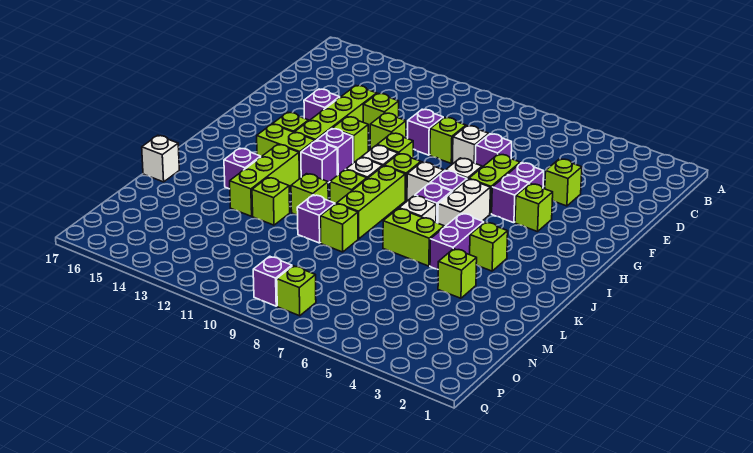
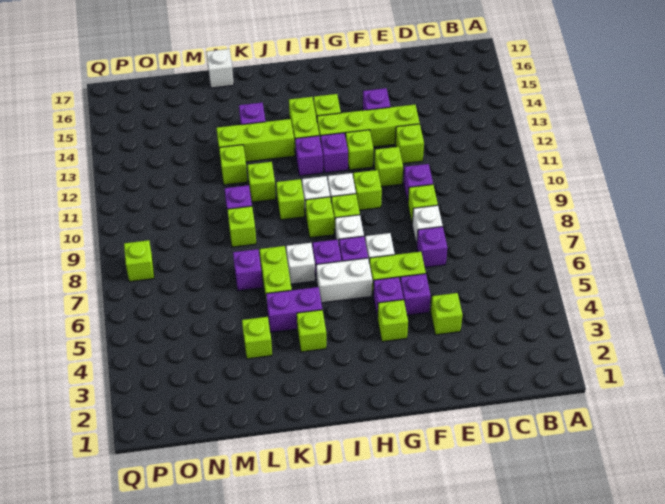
lime brick I9:K9 level 1 -> lime brick I9 level 1
purple brick P9 level 1 -> purple brick L7 level 1

